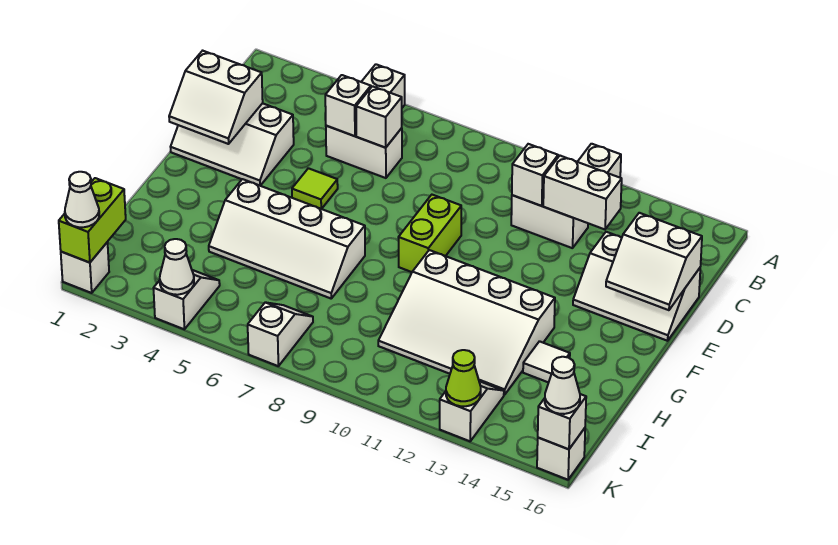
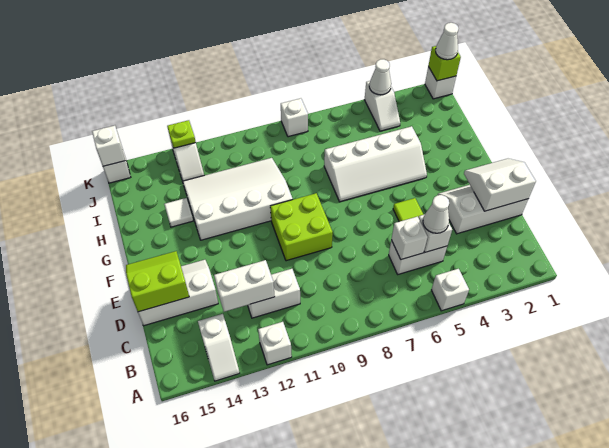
white brick C11 level 2 -> white brick K8 level 1
white slope D15:E16 level 2 top D -> lime slope D15:E16 level 2 top D
lime brick E9:F9 level 1 -> lime brick E9:F10 level 1
white slope G4:H7 level 1 top G -> white slope G4:H7 level 1 top H
lime brick J1:K1 level 2 -> lime brick K1 level 2
white slope J7:K7 level 1 top K -> white slope A14:B14 level 1 top B
lime cone K13 level 2 -> lime plate K13 level 2
white cone K16 level 3 -> white cone C5 level 3

